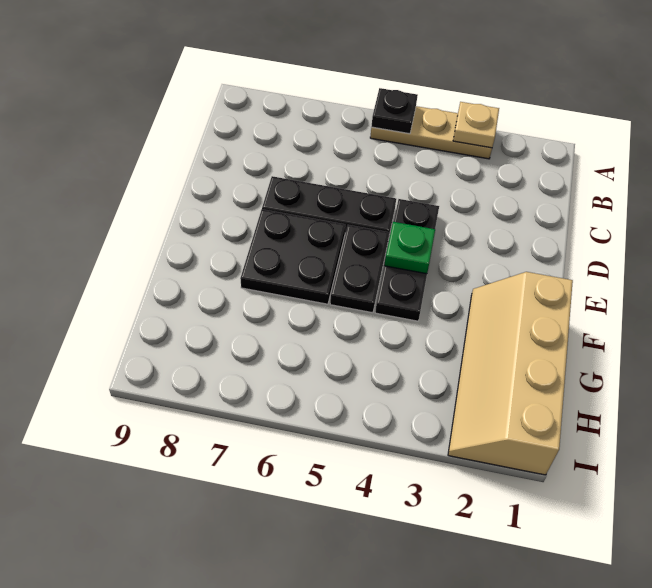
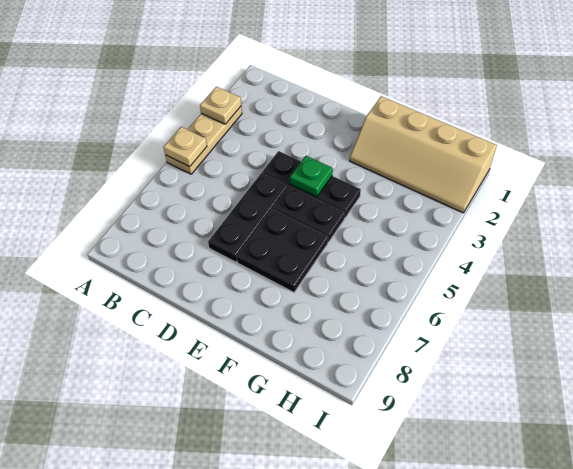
black plate A5 level 2 -> tan plate A5 level 2

